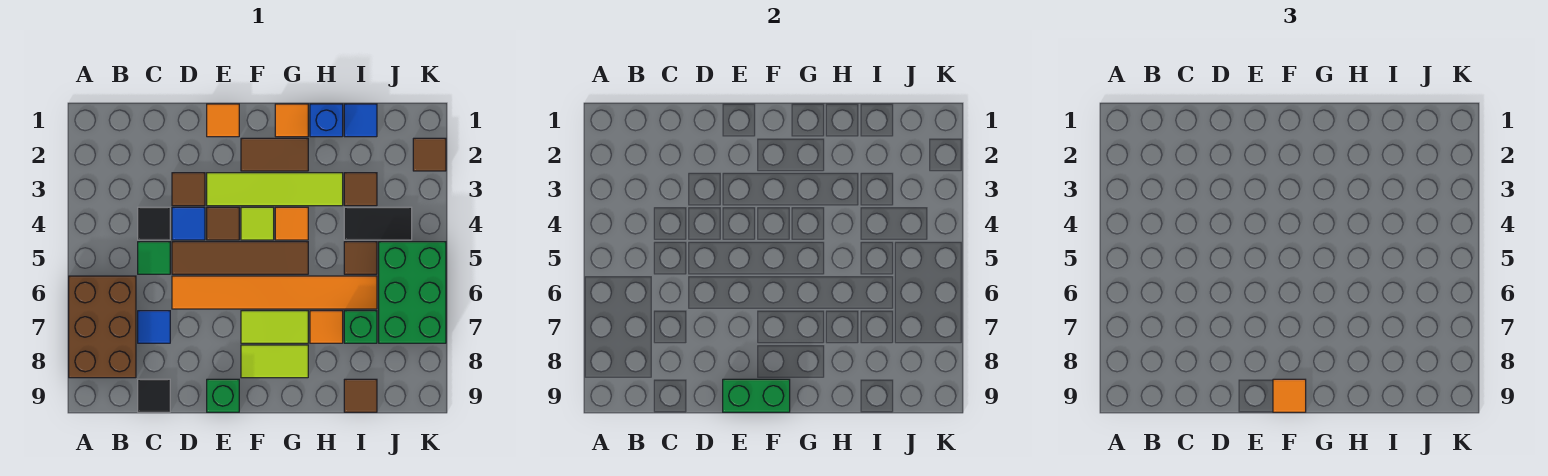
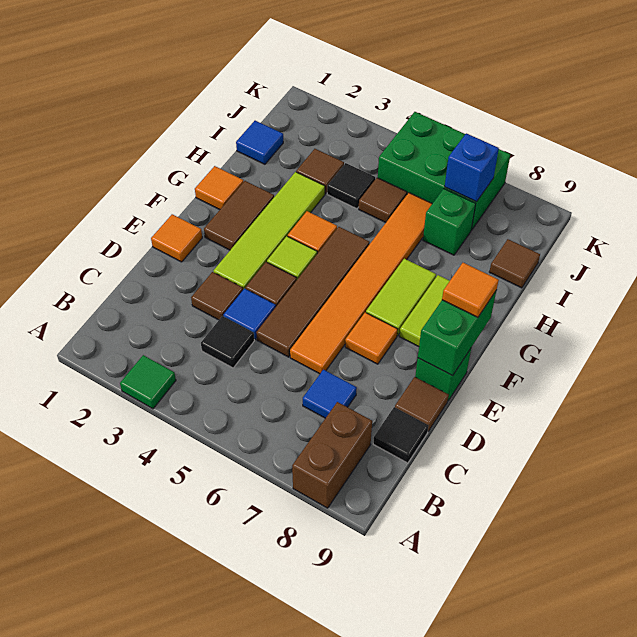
brown brick A6:B8 level 1 -> brown brick A8:B8 level 1
green tile C5 level 1 -> green tile A3 level 1
blue brick H1 level 1 -> blue brick J7 level 2
orange tile H7 level 1 -> orange tile E7 level 1
black tile I4:J4 level 1 -> black tile I4 level 1
brown tile K2 level 1 -> brown tile D9 level 1

